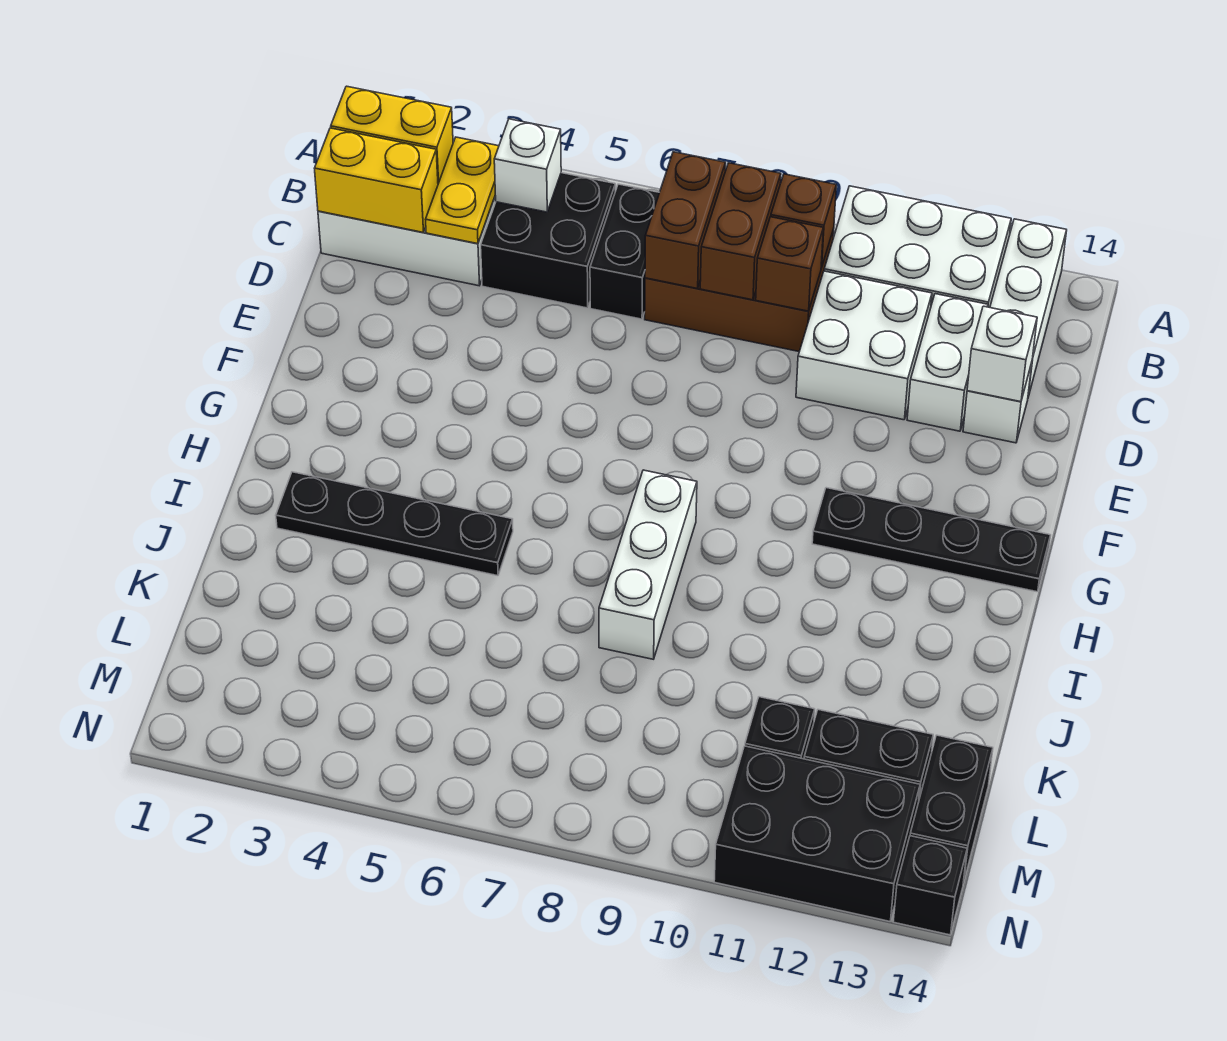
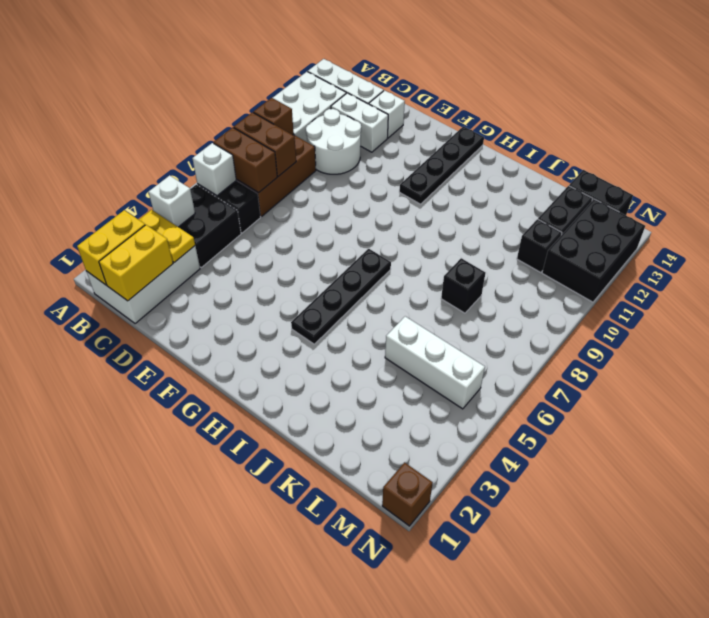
brown brick C9 level 2 -> brown brick N1 level 1
white brick C10:D11 level 1 -> white round brick C10:D11 level 1
white brick D13 level 2 -> white brick B6 level 2
white brick H8:J8 level 1 -> white brick K5:M5 level 1
black plate I2:I5 level 1 -> black plate H4:H7 level 1
black brick N14 level 1 -> black brick K8 level 1

